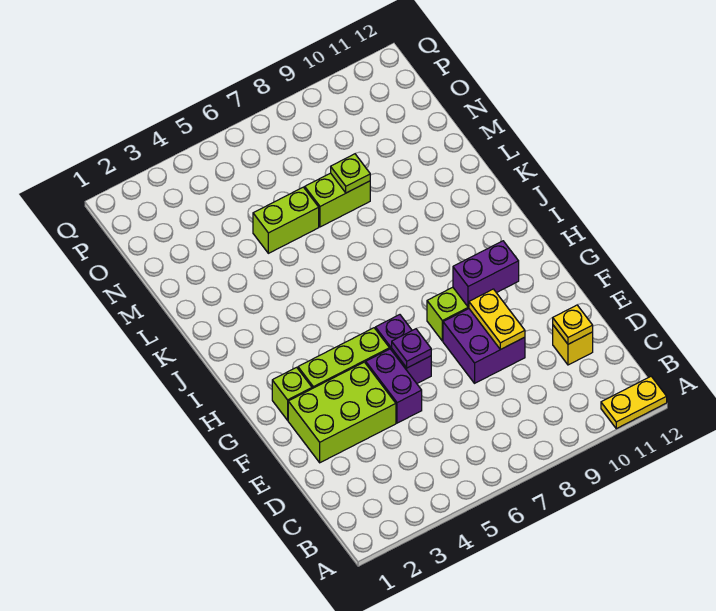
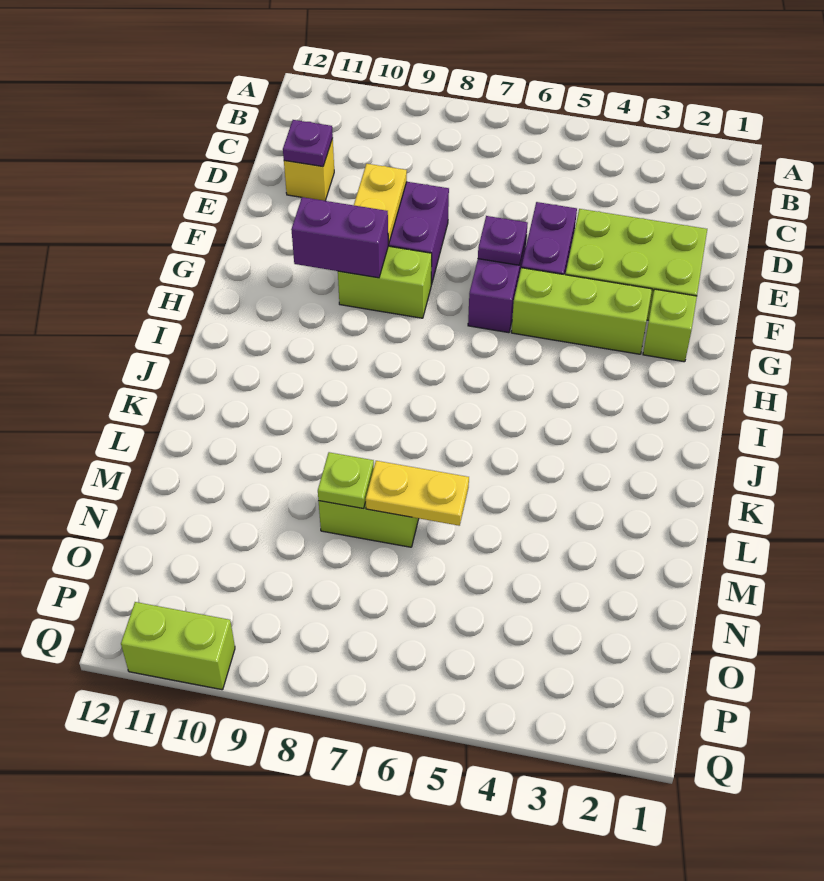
yellow plate A11:A12 level 1 -> yellow plate M6:M7 level 2
yellow plate D11 level 2 -> purple plate D11 level 2
lime brick M5:M6 level 1 -> lime brick Q10:Q11 level 1

